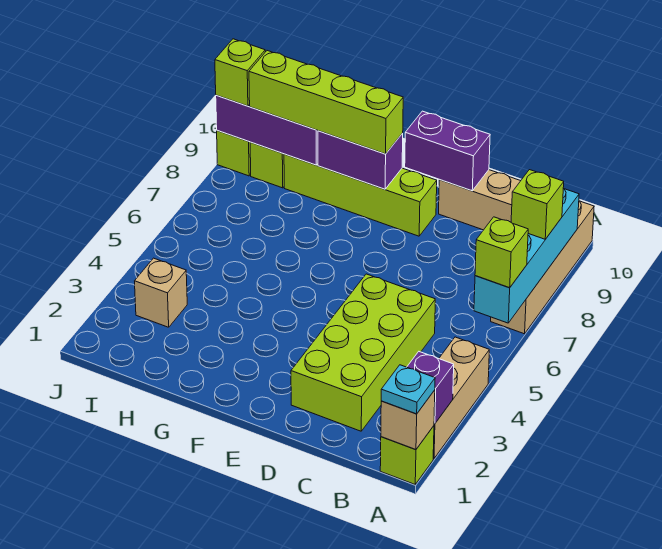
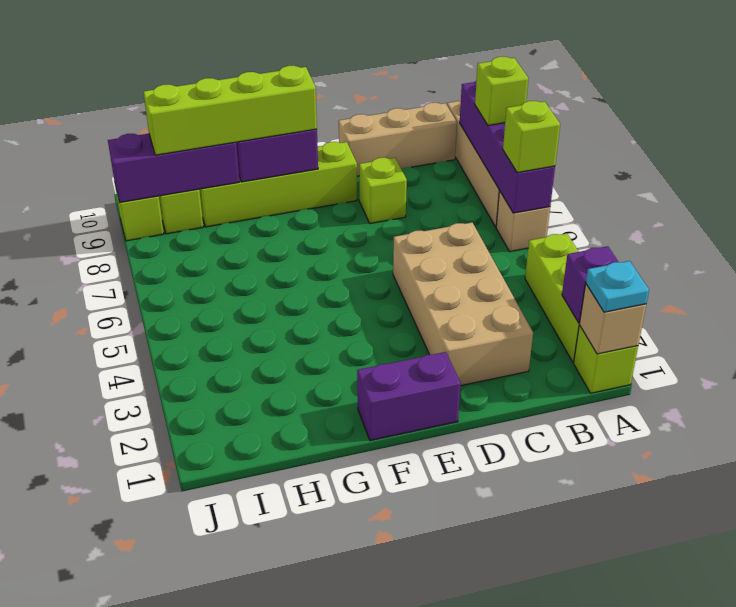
tan brick A2:A4 level 1 -> lime brick A2:A4 level 1
cyan brick A6:A9 level 2 -> purple brick A6:A9 level 2
lime brick C2:D5 level 1 -> tan brick C2:D5 level 1
purple brick D10:E10 level 2 -> purple brick E1:F1 level 1
tan brick I3 level 1 -> tan brick A6 level 1
lime brick J9 level 3 -> lime brick D8 level 1

